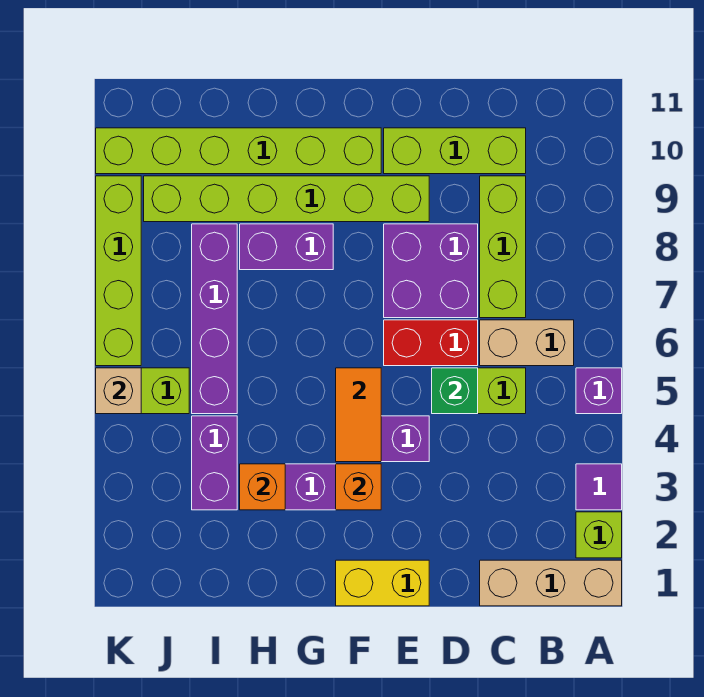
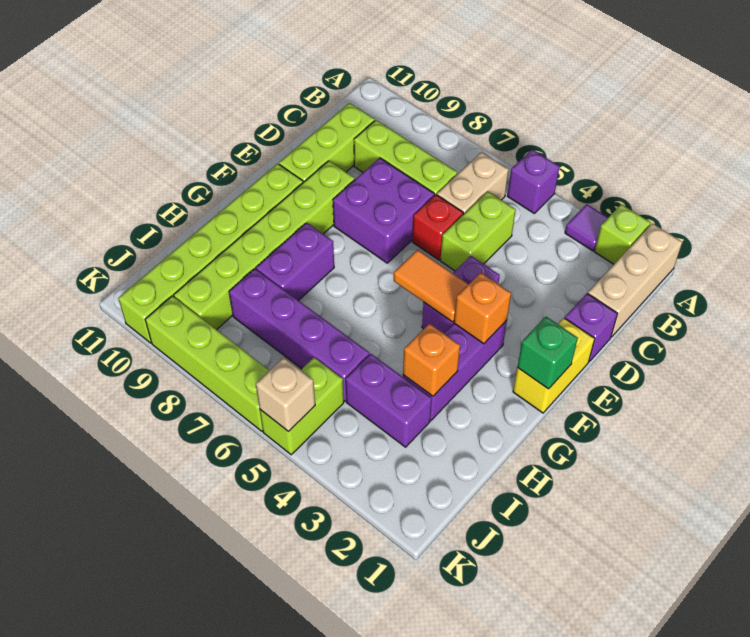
none -> purple brick D1 level 1
green brick D5 level 2 -> green brick F1 level 2
red brick D6:E6 level 1 -> red brick D6 level 1

